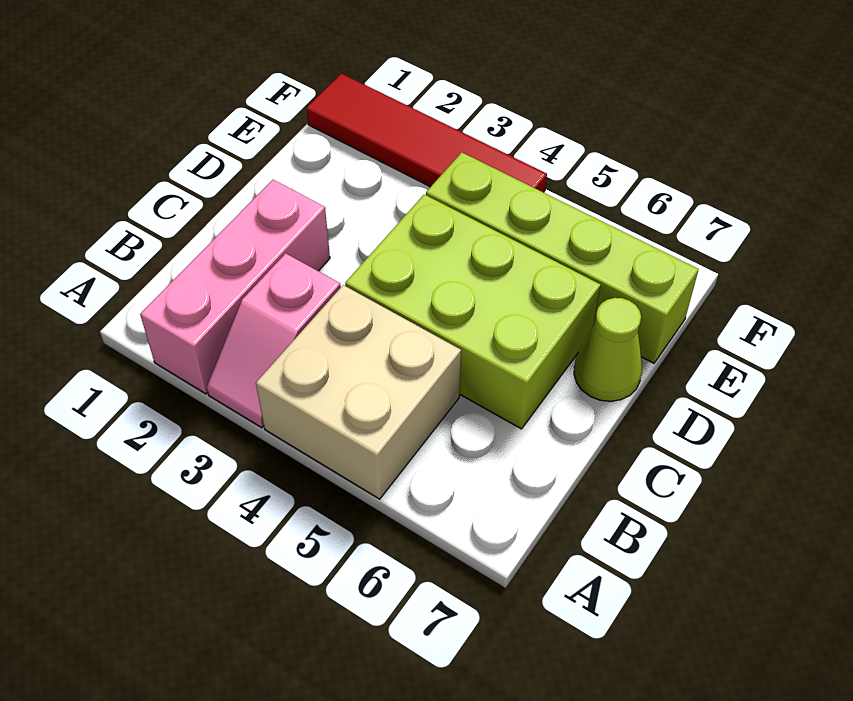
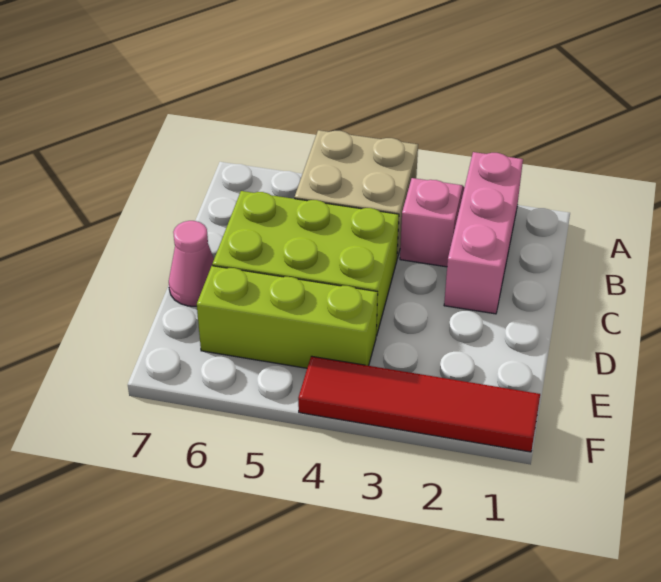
lime cone D7 level 1 -> pink cone D7 level 1
lime brick E4:E7 level 1 -> lime brick E4:E6 level 1

